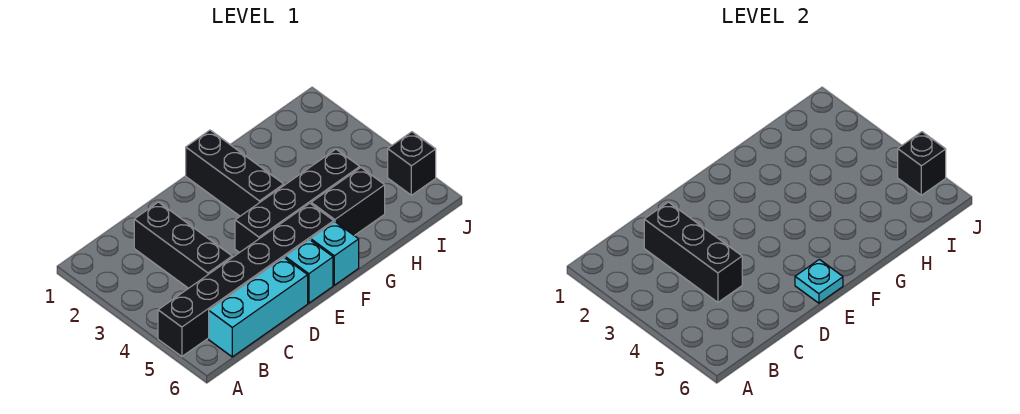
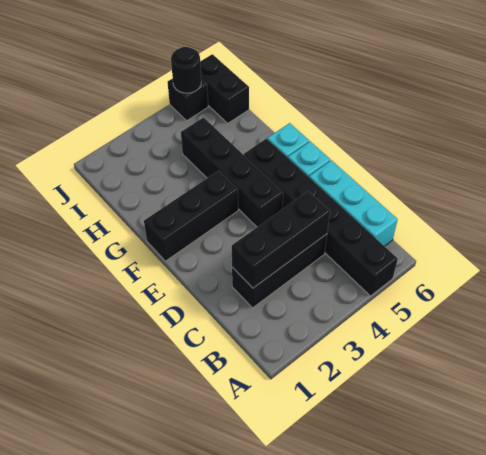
cyan plate E6 level 2 -> none
black brick G5:H5 level 1 -> black brick I6:J6 level 1
black brick J5 level 2 -> black round brick J5 level 2

